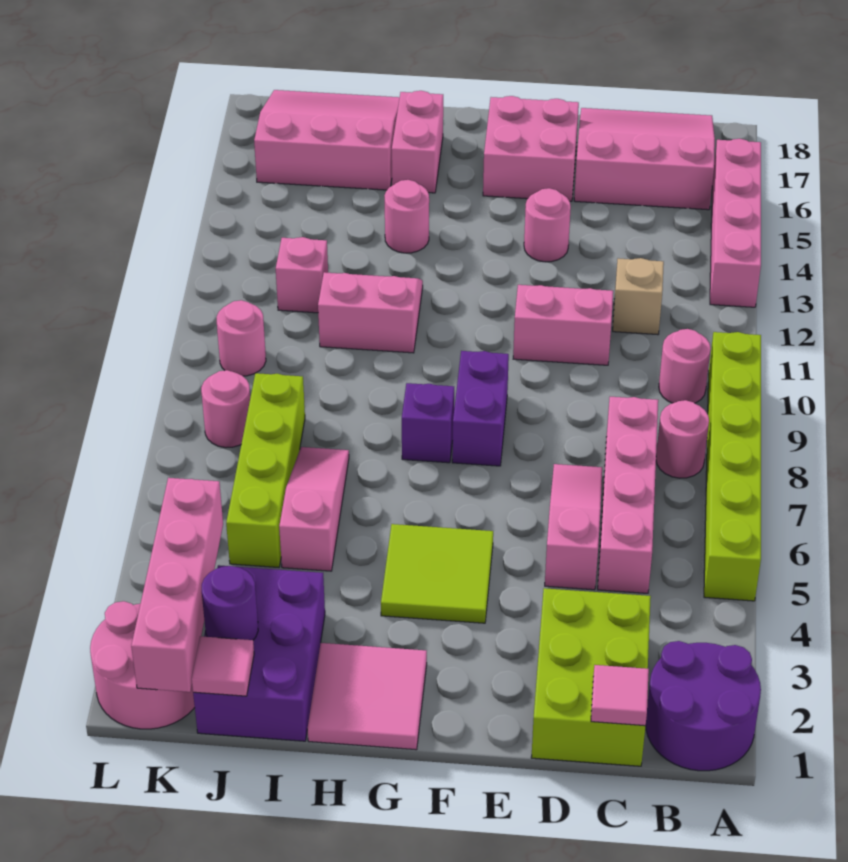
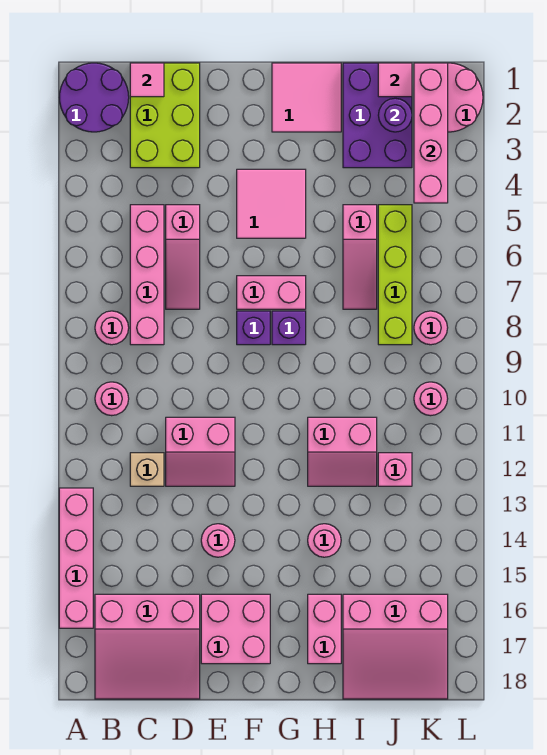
lime brick A5:A10 level 1 -> none
lime tile F4:G5 level 1 -> pink tile F4:G5 level 1
none -> pink brick F7:G7 level 1
purple brick F8:F9 level 1 -> purple brick F8 level 1

